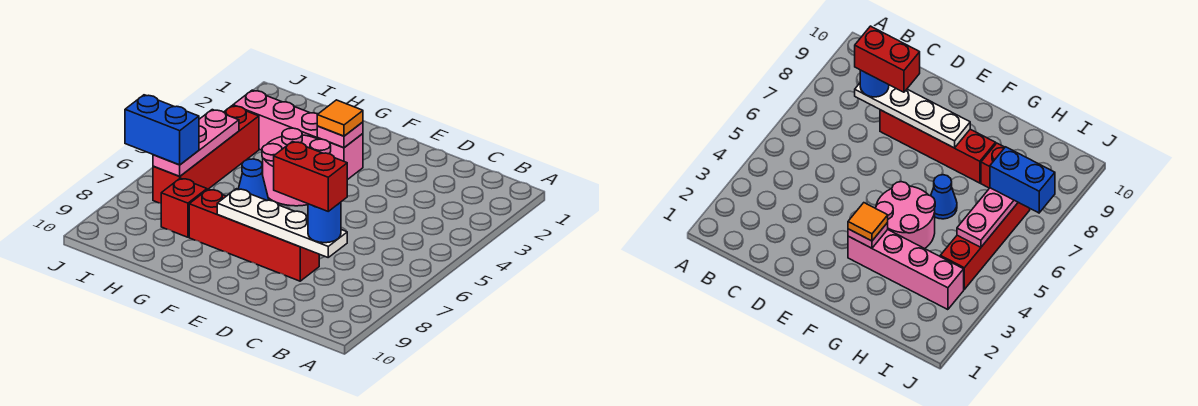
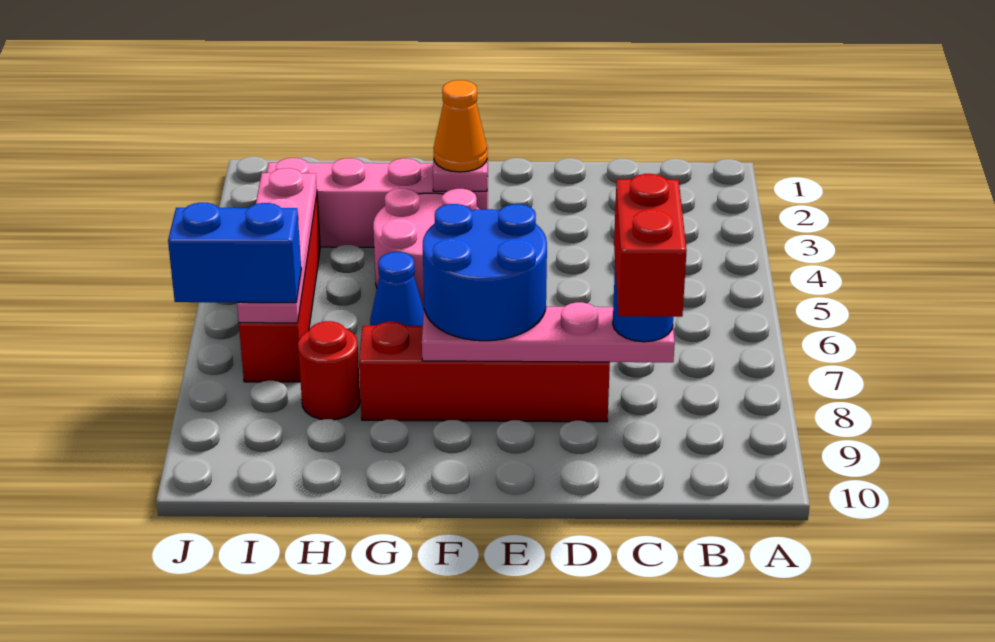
white plate C8:F8 level 2 -> pink plate C8:F8 level 2
red brick C8:D8 level 4 -> red brick C8:C9 level 4
none -> blue round brick E7:F8 level 3
orange tile F3 level 3 -> orange cone F3 level 3
red brick H8 level 1 -> red round brick H8 level 1
pink plate I5:I7 level 2 -> pink plate I4:I7 level 2

